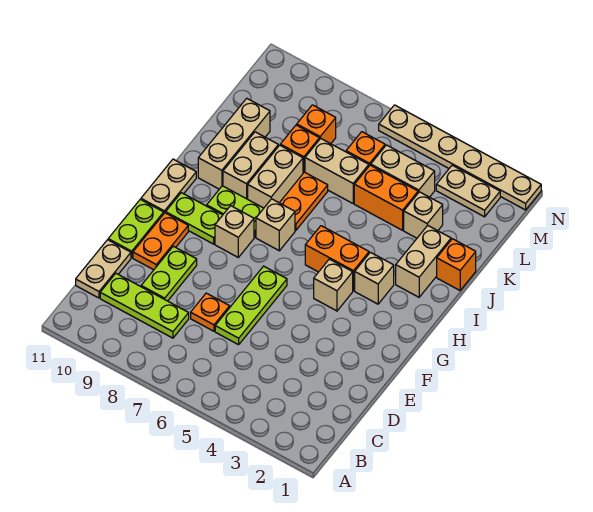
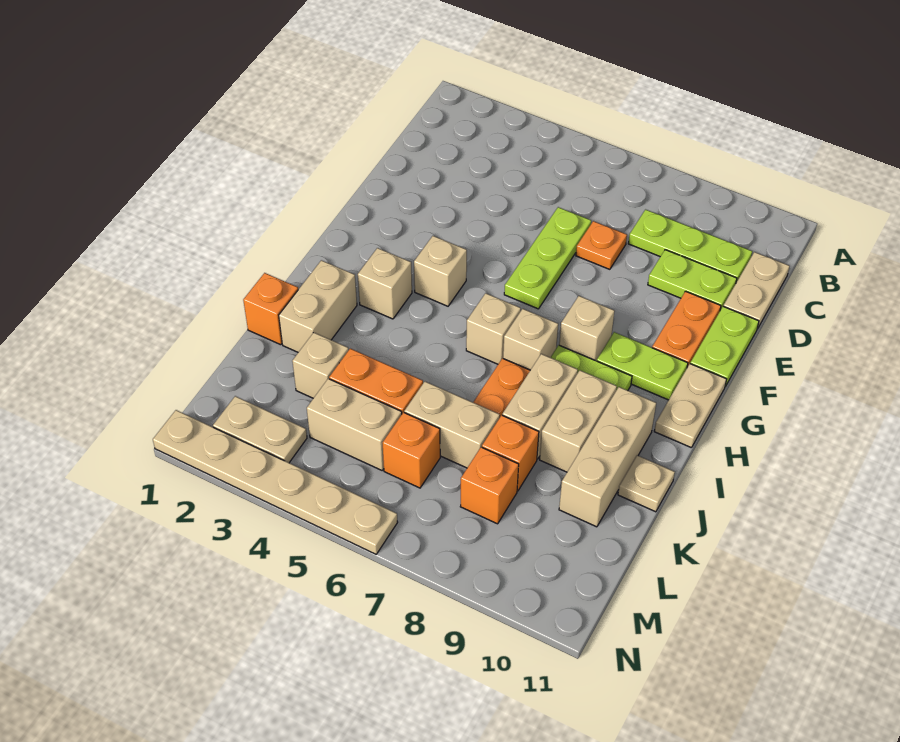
lime plate D9:E9 level 1 -> lime plate D9:D10 level 1
orange brick H4:H5 level 1 -> none
none -> tan brick H6 level 1
none -> tan plate J11 level 1

